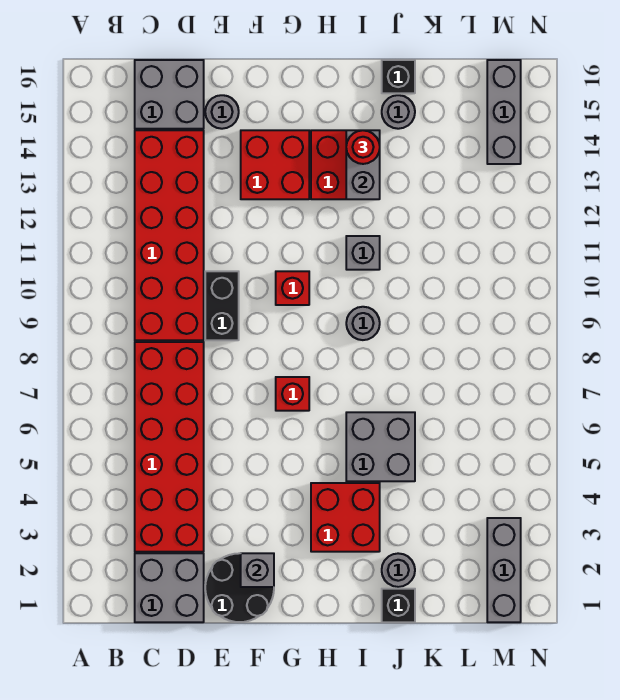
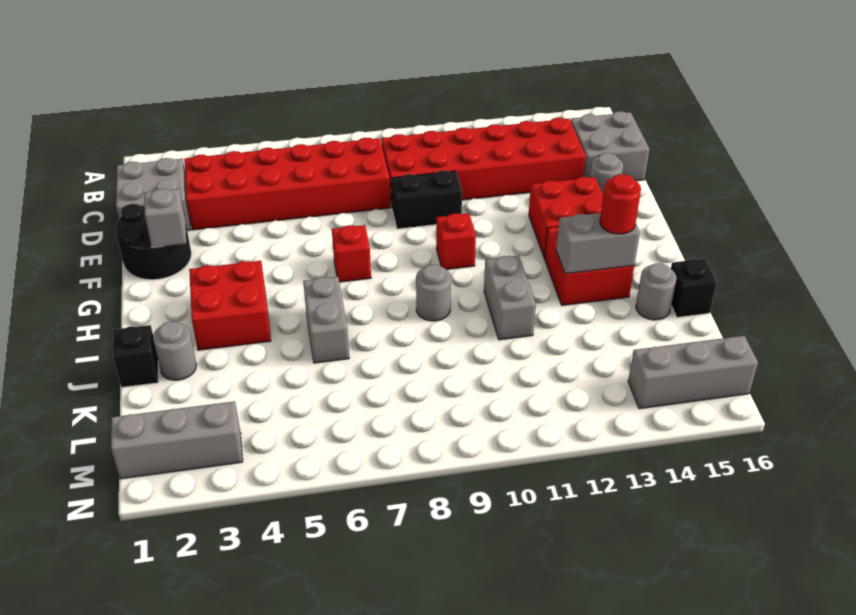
grey brick I5:J6 level 1 -> grey brick I6:J6 level 1
grey brick I11 level 1 -> grey brick I11:J11 level 1

